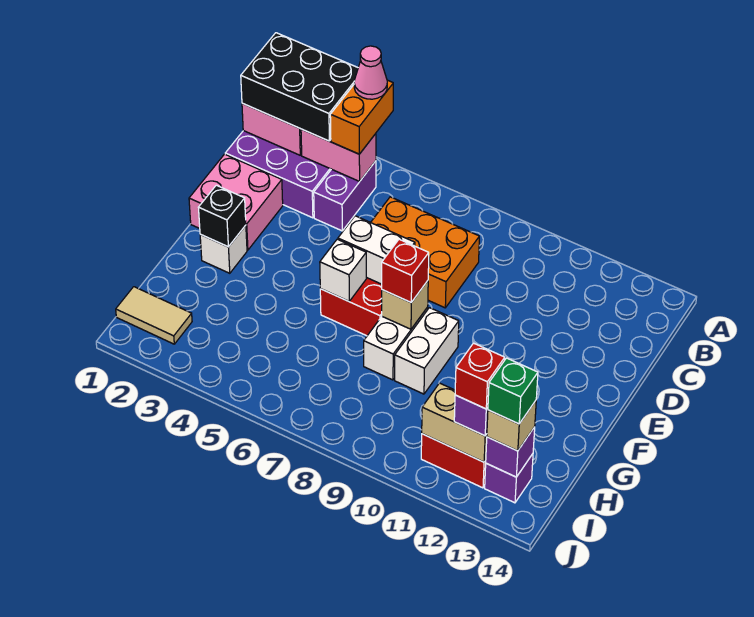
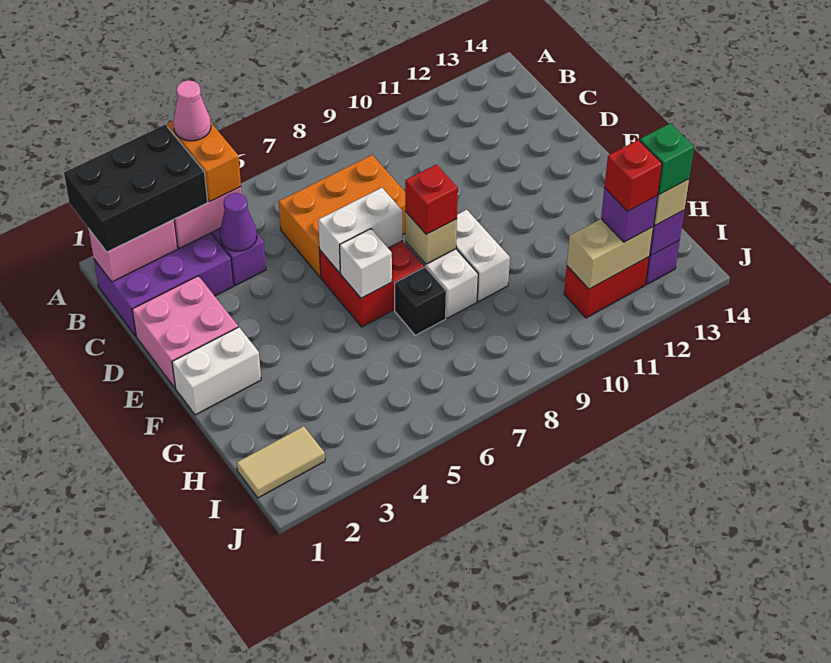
none -> purple cone C4 level 2
white brick F2 level 1 -> white brick F1:F2 level 1
black brick F2 level 2 -> black brick G7 level 1

